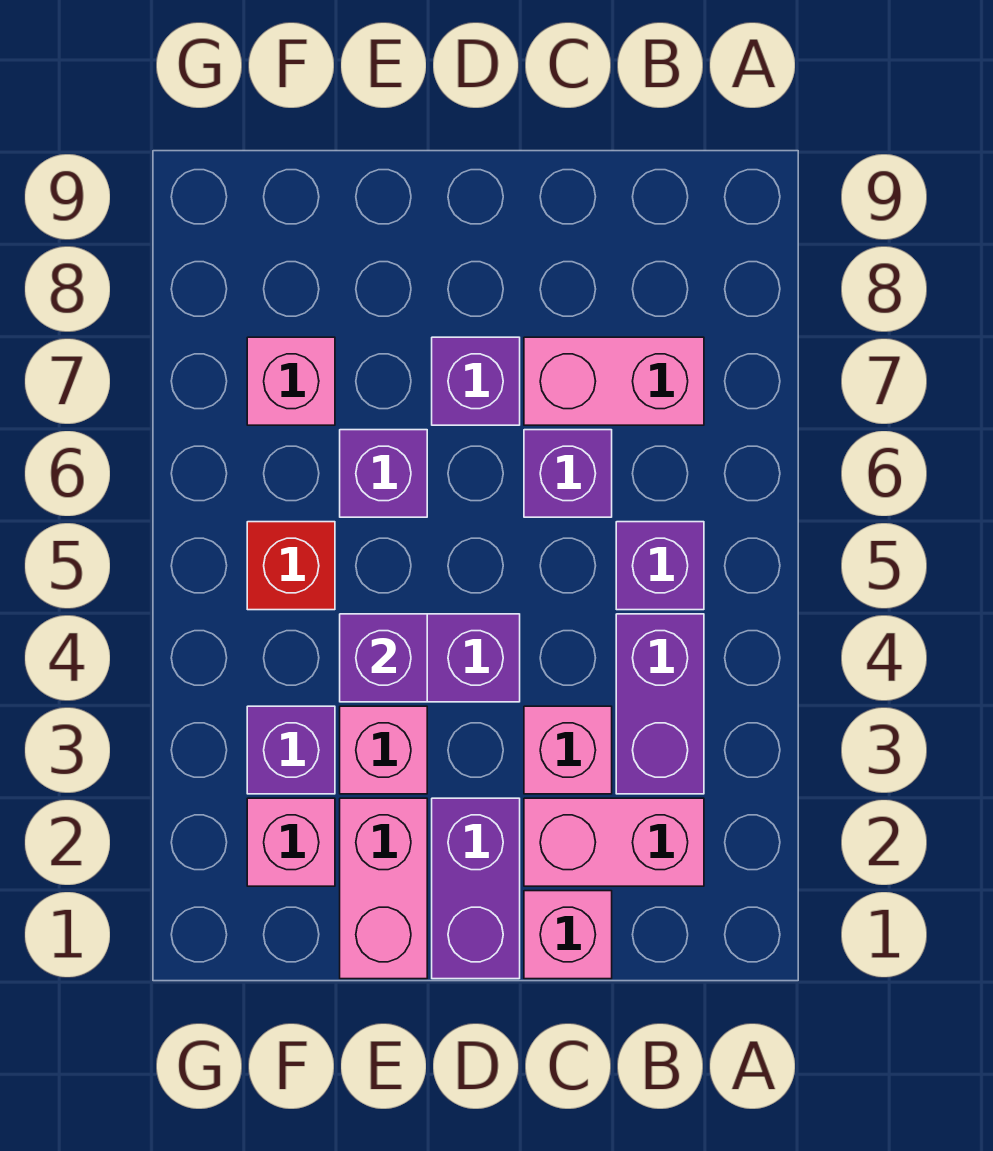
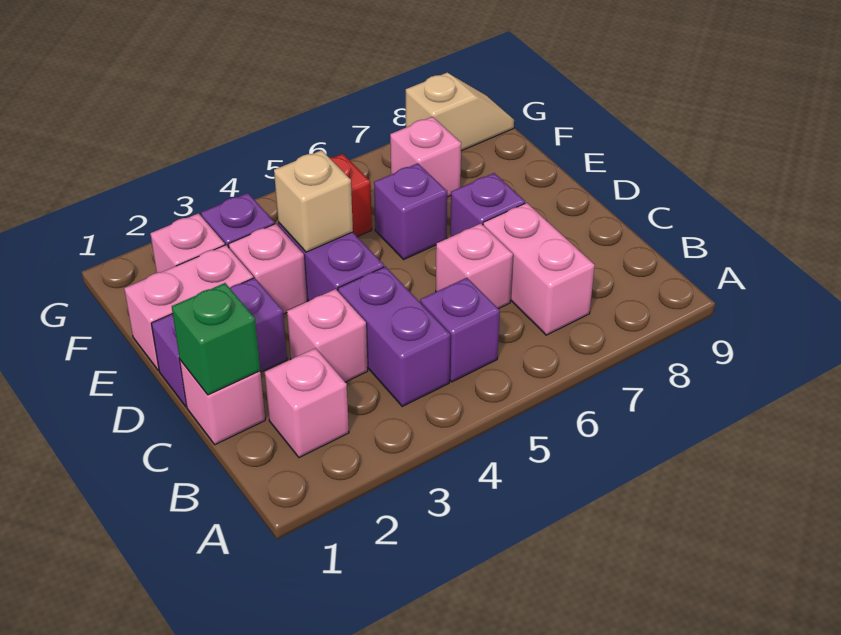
pink brick B2:C2 level 1 -> pink brick B2 level 1
purple brick B3:B4 level 1 -> purple brick B4:C4 level 1
none -> green brick C1 level 2
purple brick C6 level 1 -> pink brick C6 level 1
purple brick E4 level 2 -> tan brick E4 level 2
none -> tan slope G8:G9 level 1 top 8

